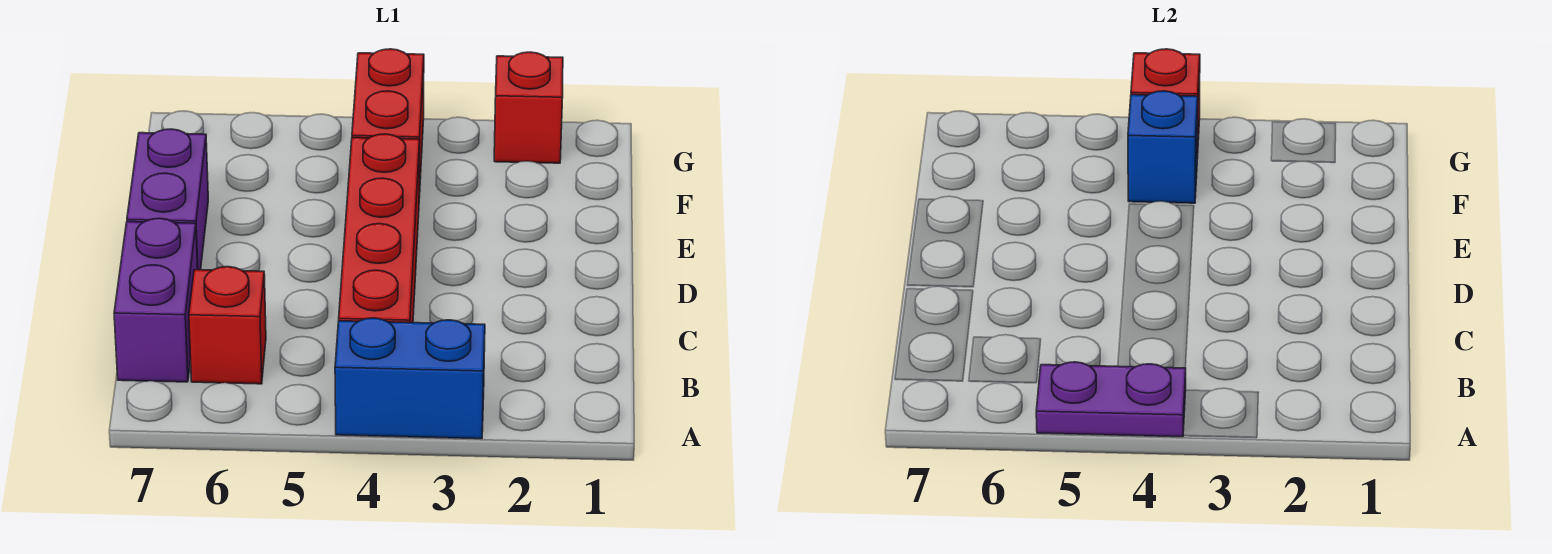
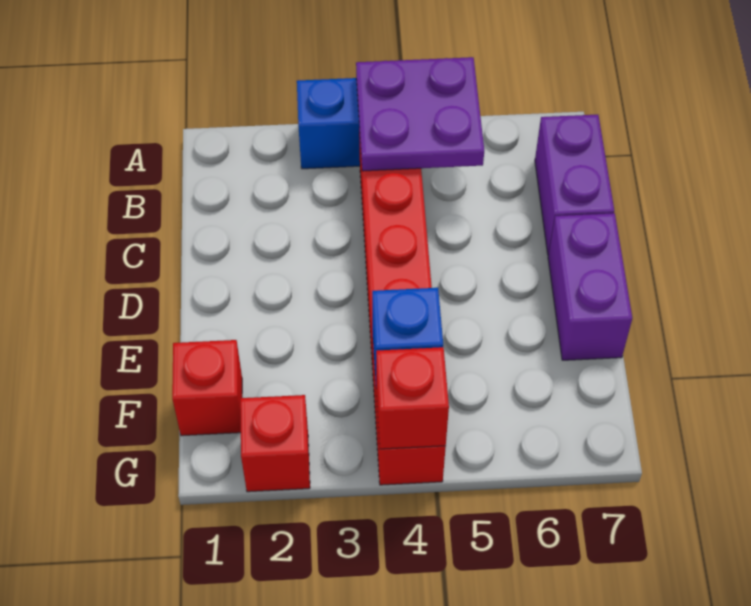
purple plate A4:A5 level 2 -> purple plate A4:B5 level 2
red brick B6 level 1 -> red brick F1 level 1

